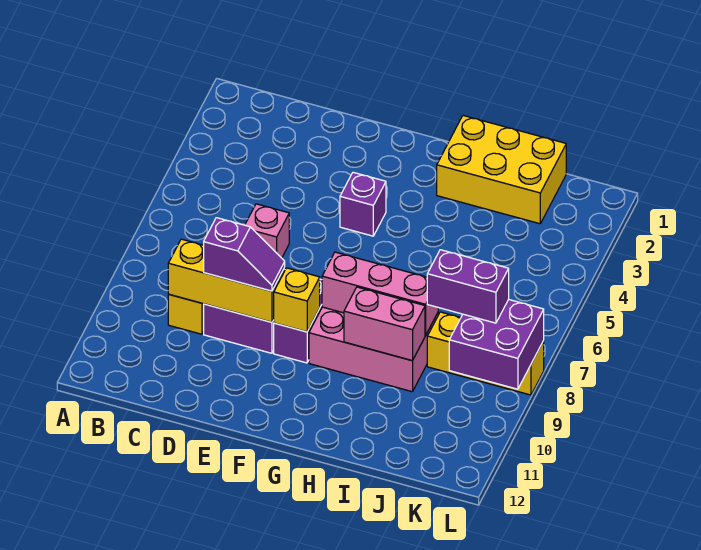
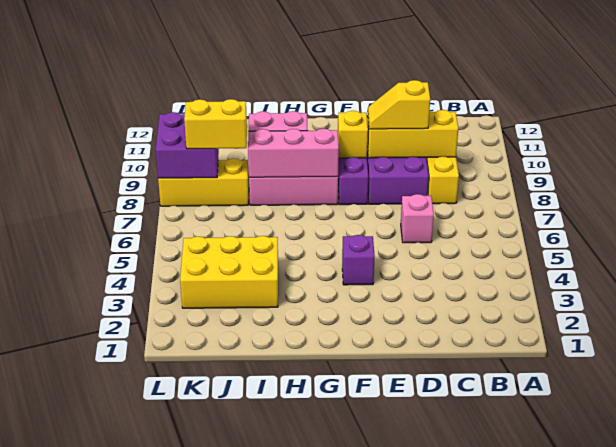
purple slope D9:E9 level 3 top D -> yellow slope D9:E9 level 3 top D
yellow brick H1:J2 level 1 -> yellow brick I3:K4 level 1
purple brick J8:K8 level 3 -> yellow brick J8:K8 level 3

